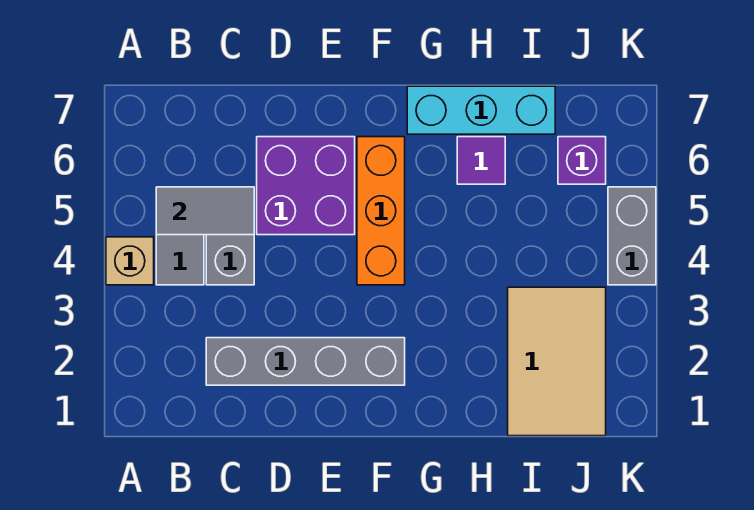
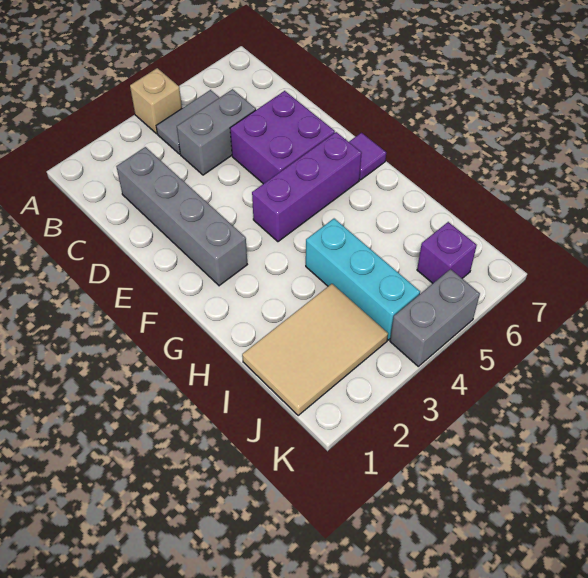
grey tile B5:C5 level 2 -> none
orange brick F4:F6 level 1 -> purple brick F4:F6 level 1
cyan brick G7:I7 level 1 -> cyan brick H4:J4 level 1
purple tile H6 level 1 -> purple tile F7 level 1

